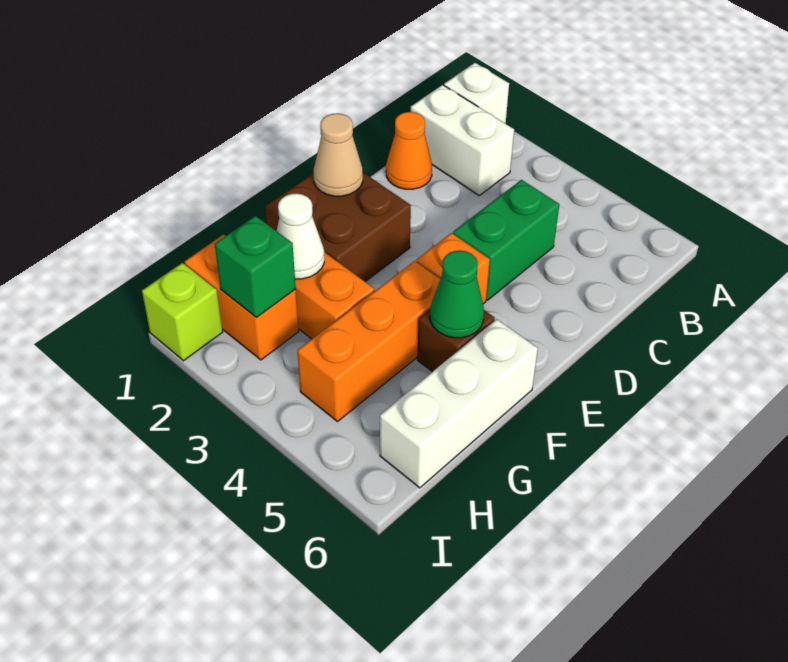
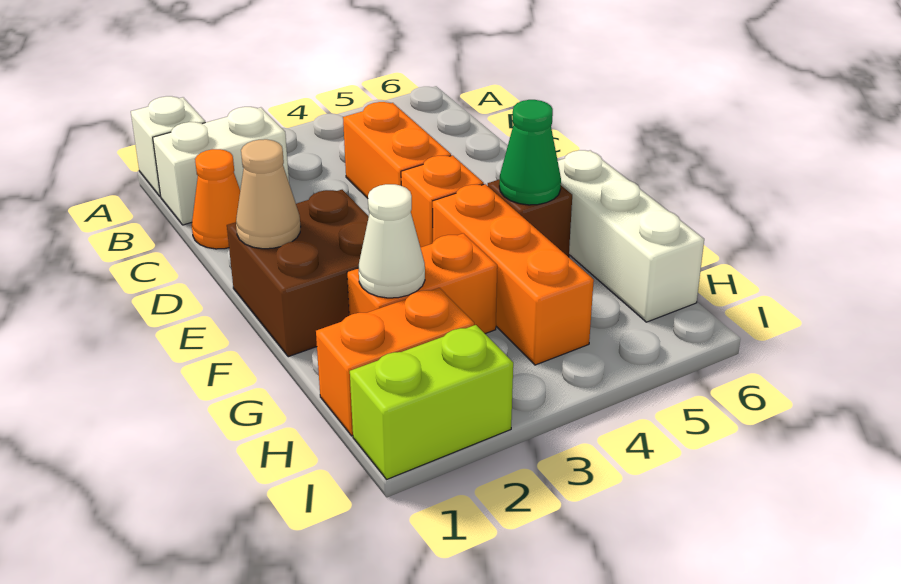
green brick C4:D4 level 1 -> orange brick C4:D4 level 1
green brick H2 level 2 -> none
lime brick I1 level 1 -> lime brick I1:I2 level 1

